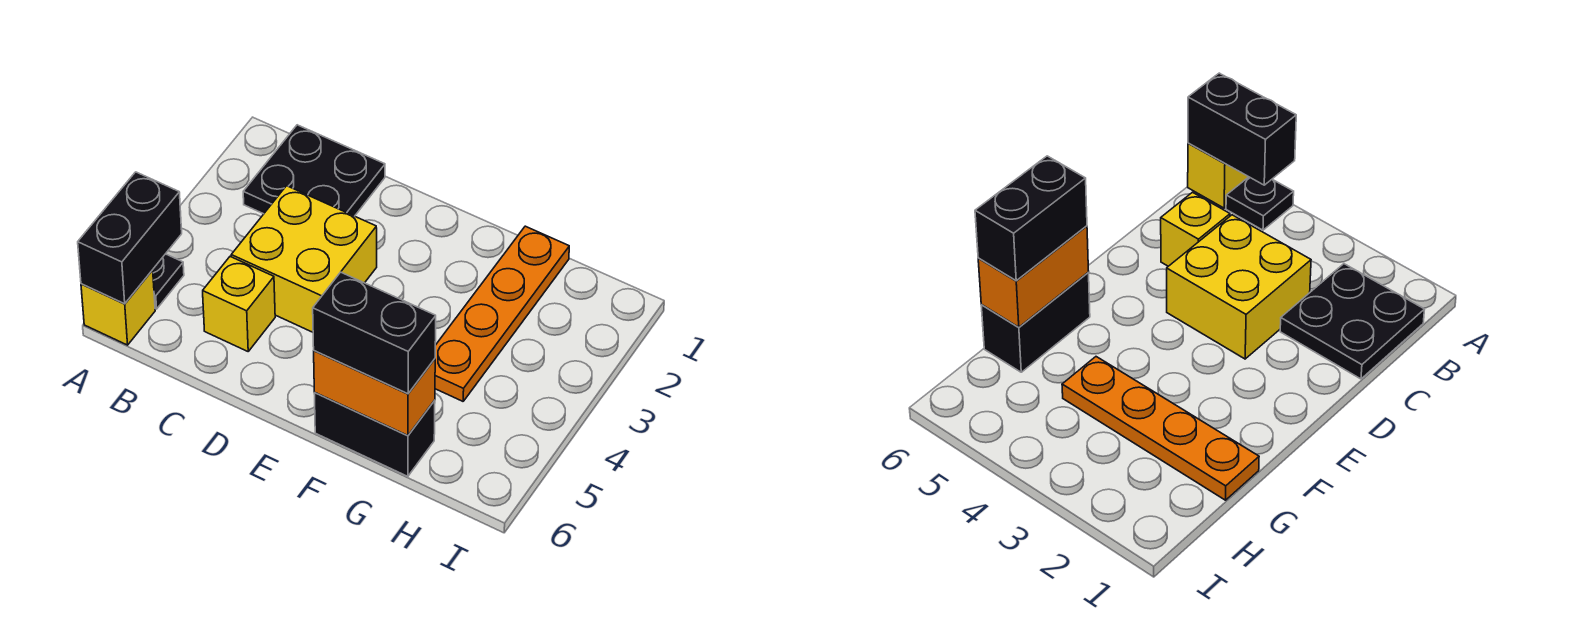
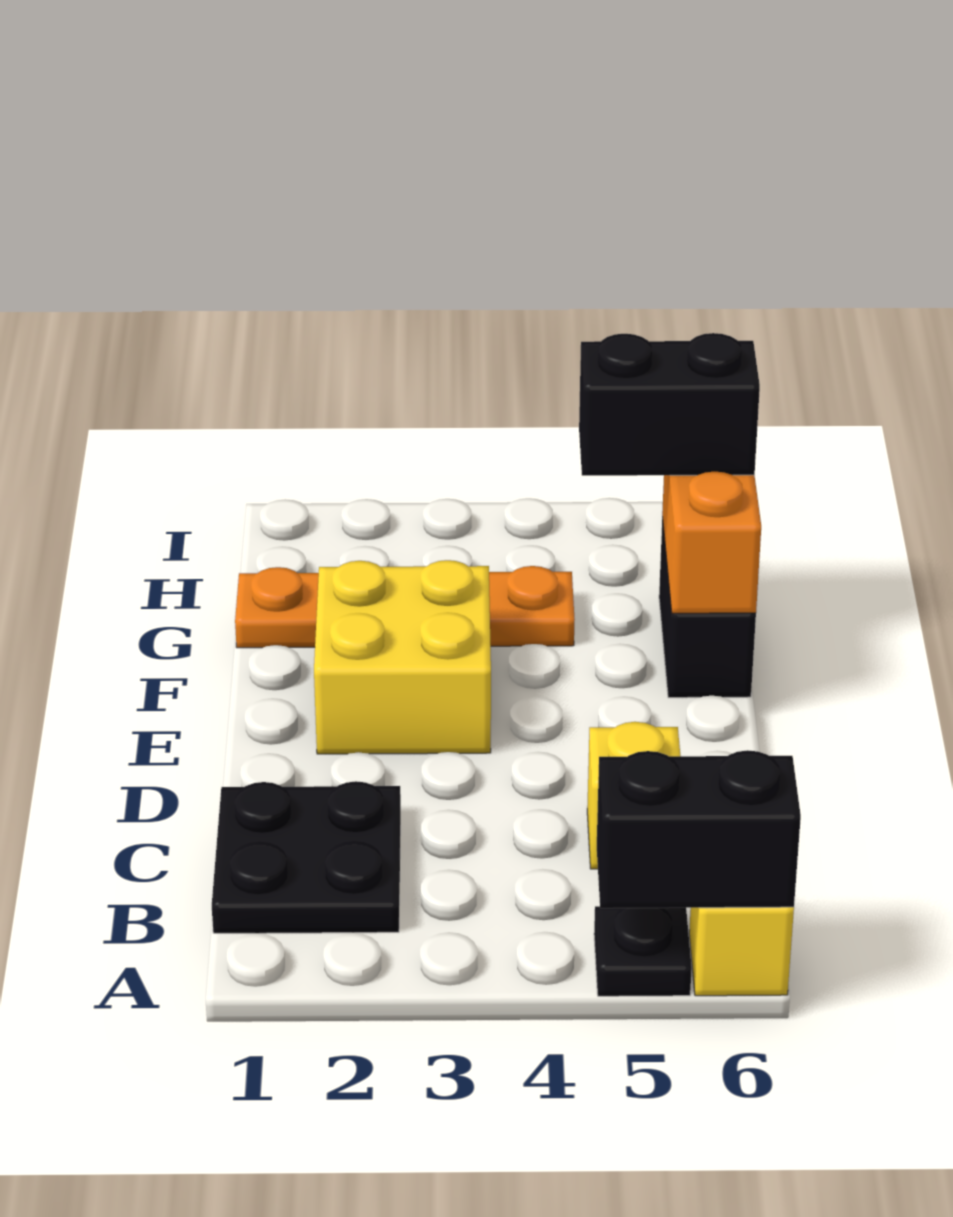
yellow brick C3:D4 level 1 -> yellow brick E2:F3 level 1
black brick F6:G6 level 3 -> black brick G5:G6 level 3

